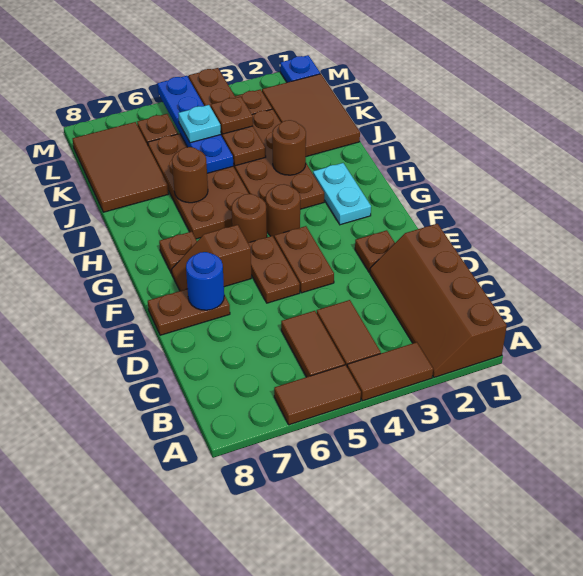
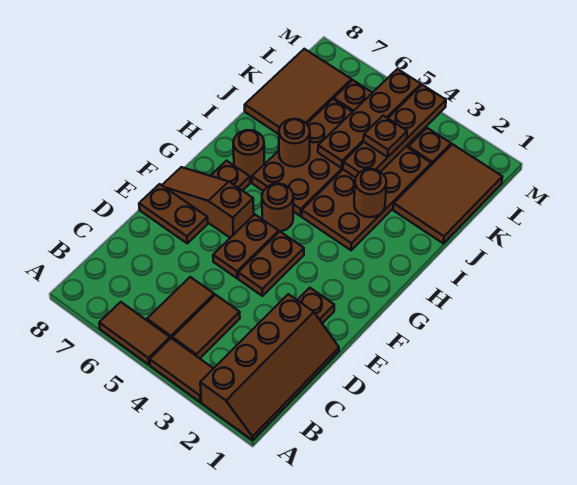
brown slope A1:D2 level 1 top 1 -> brown slope A1:D2 level 1 top 2
blue round brick E7 level 2 -> none
brown slope F6:F7 level 1 top 6 -> brown slope F6:F8 level 1 top 6
cyan plate G2:H2 level 1 -> none
brown round brick G4 level 1 -> brown round brick H7 level 1
blue plate J5:M5 level 2 -> brown plate J5:M5 level 2
cyan plate K5 level 3 -> none
blue plate M1 level 1 -> none

